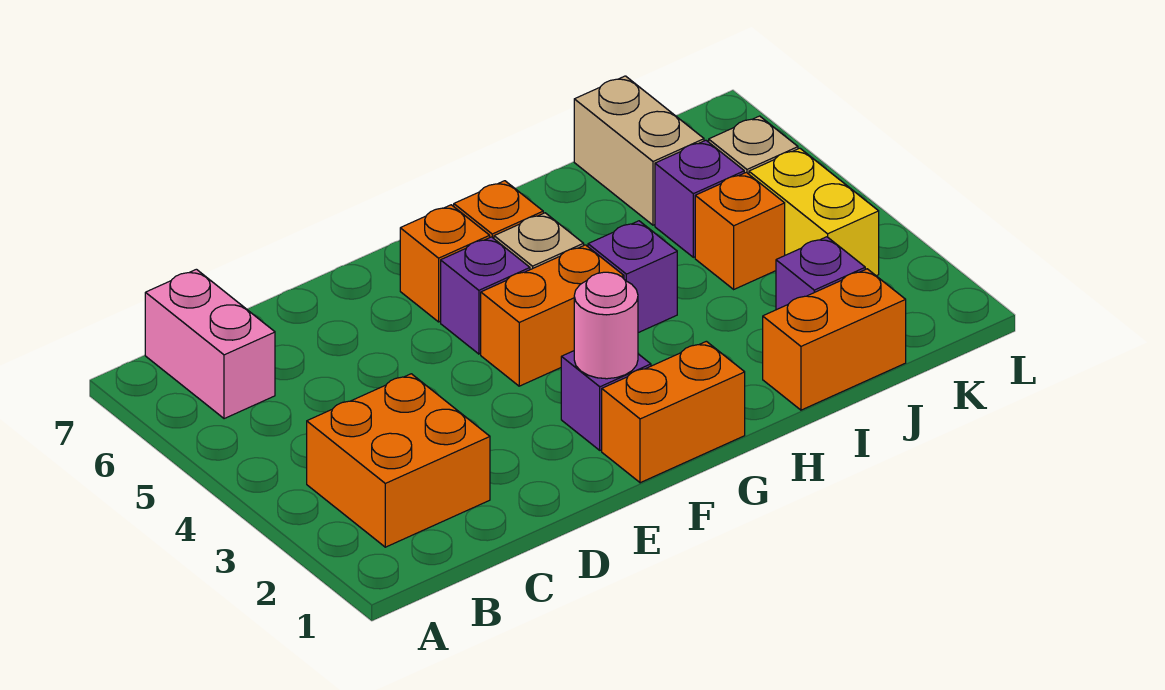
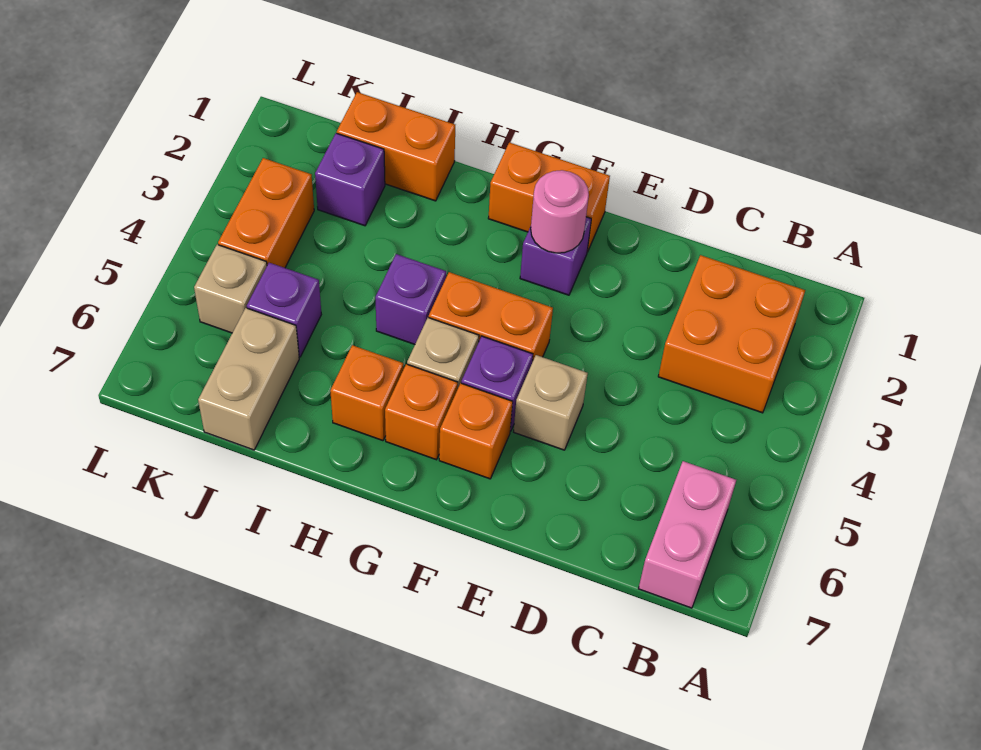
none -> tan brick E5 level 1
orange brick J4 level 1 -> orange brick H6 level 1
yellow brick K3:K4 level 1 -> orange brick K3:K4 level 1

